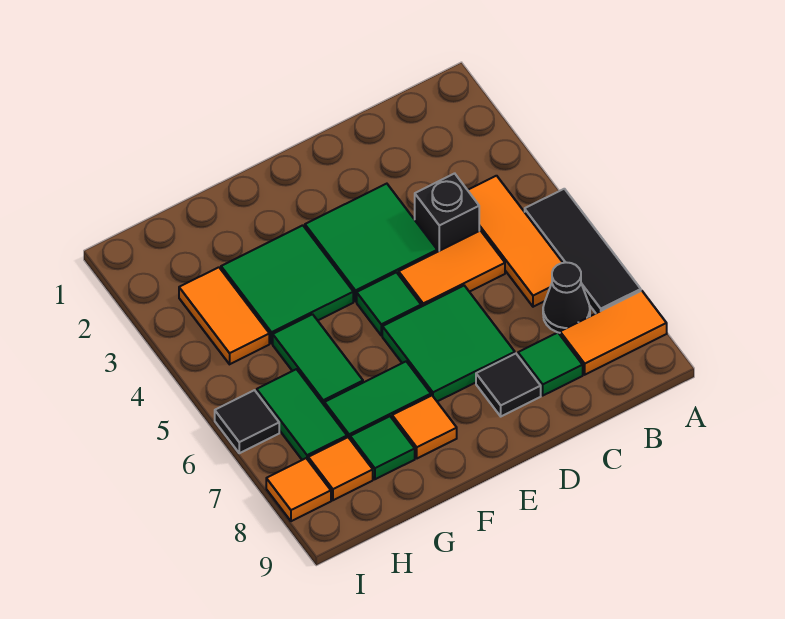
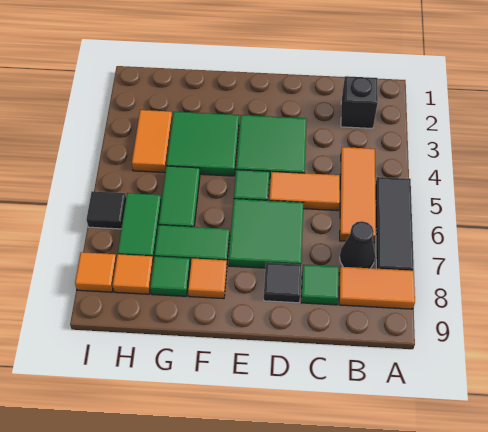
black brick C4 level 1 -> black brick B2 level 1

